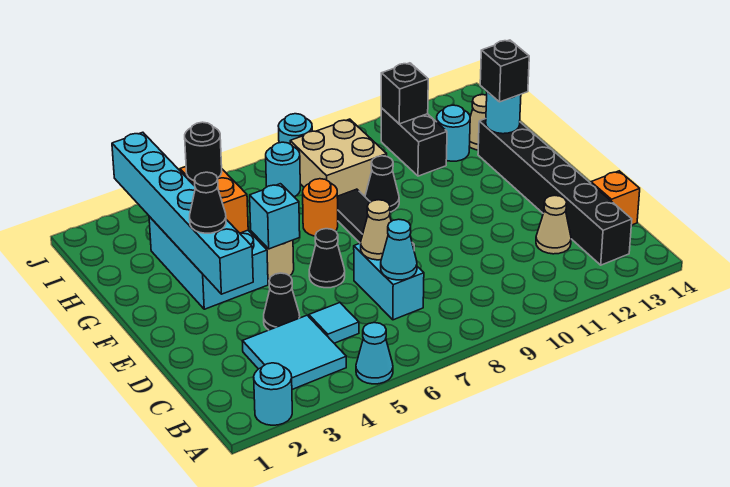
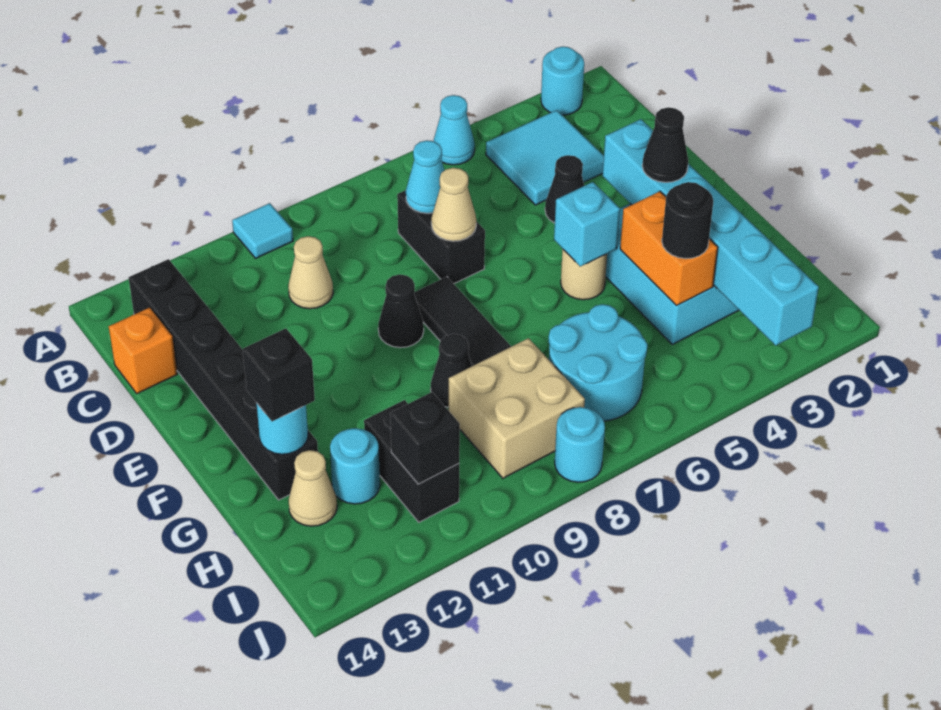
cyan tile C5 level 1 -> cyan tile A10 level 1
cyan brick C7:D7 level 1 -> black brick C7:D7 level 1
tan cone C12 level 1 -> tan cone C10 level 1
black cone E6 level 1 -> black cone E9 level 1
orange round brick G7 level 1 -> none
cyan round brick I7 level 1 -> cyan round brick H6:I7 level 1

